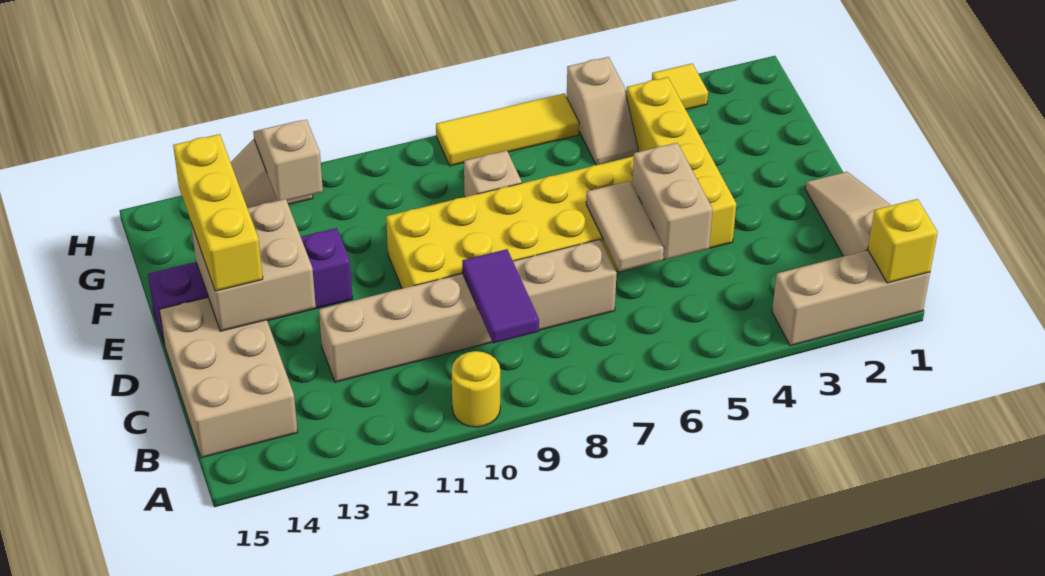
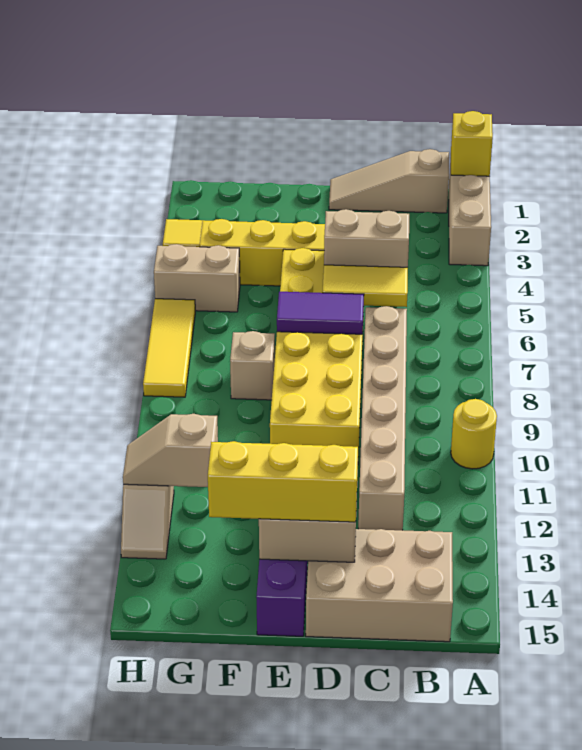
purple tile B9:C9 level 2 -> purple tile D7:E7 level 2
tan tile C6:D6 level 2 -> yellow tile C6:D6 level 2
tan slope G5:H5 level 1 top H -> tan brick G5:H5 level 1

